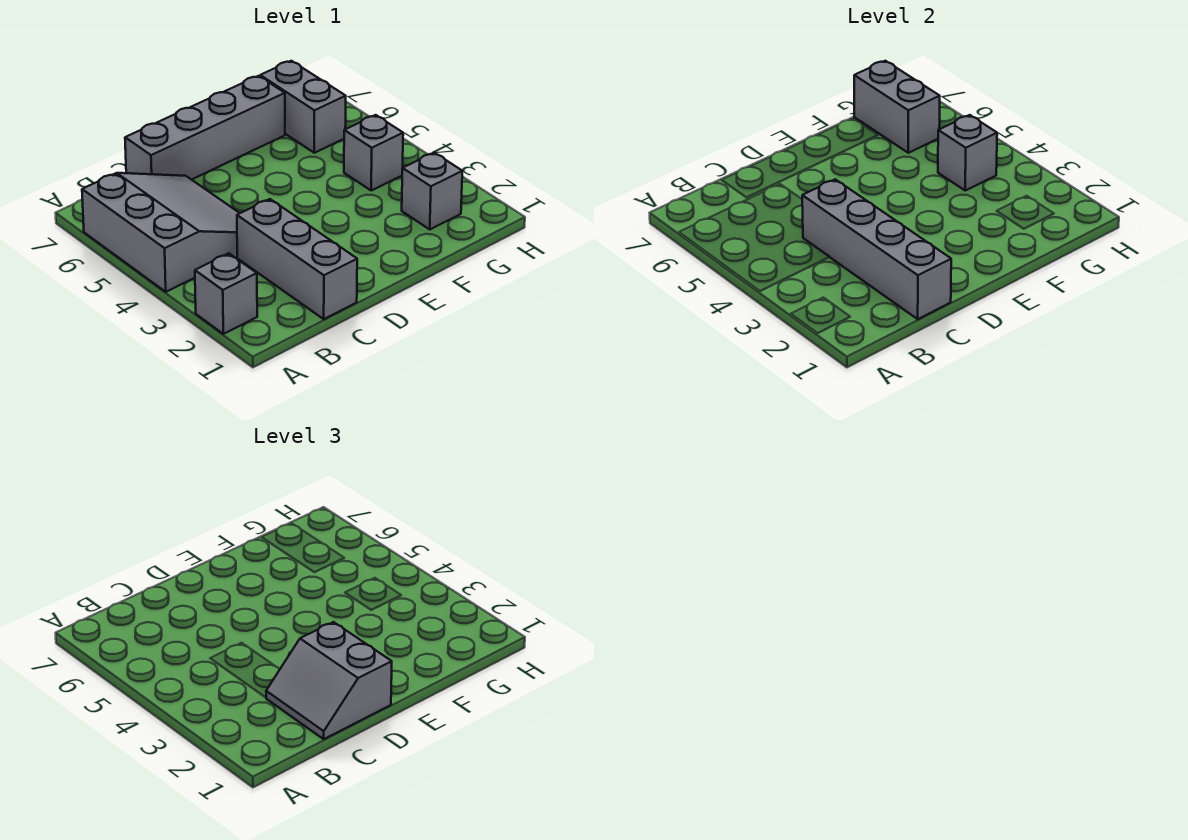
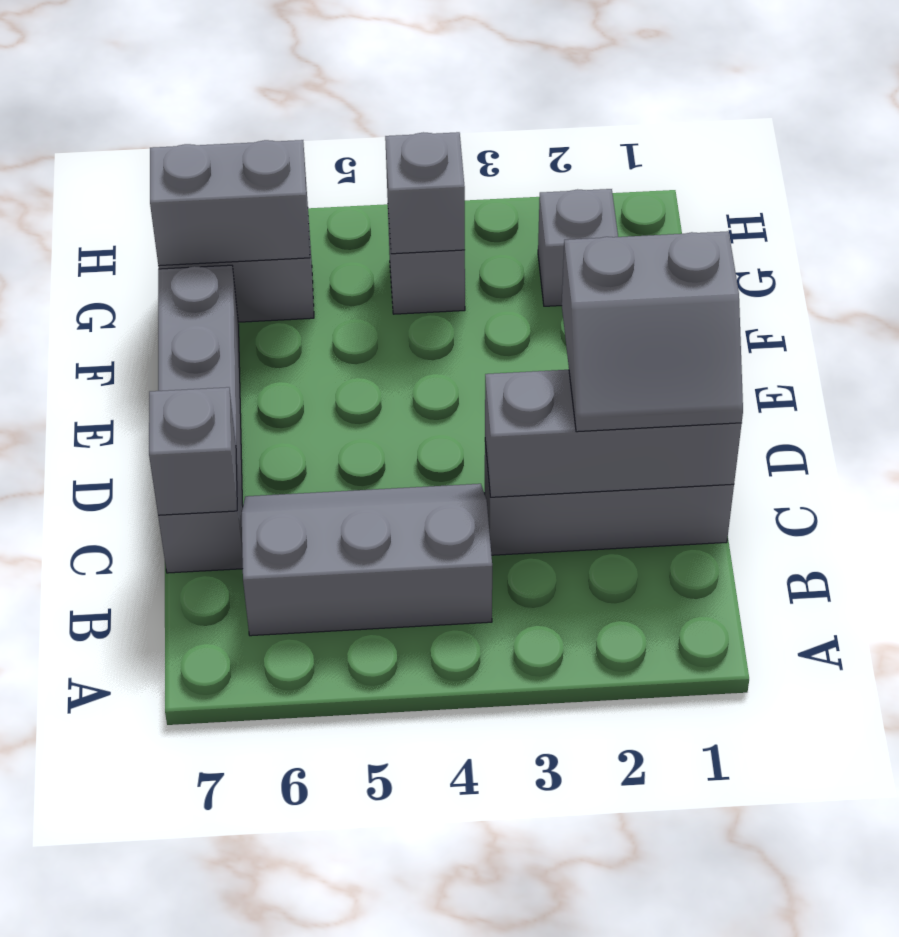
grey brick A2 level 1 -> grey brick C7 level 2
grey slope A4:C6 level 1 top A -> grey slope B4:C6 level 1 top B
grey brick C1:C4 level 2 -> grey brick C1:C3 level 2

